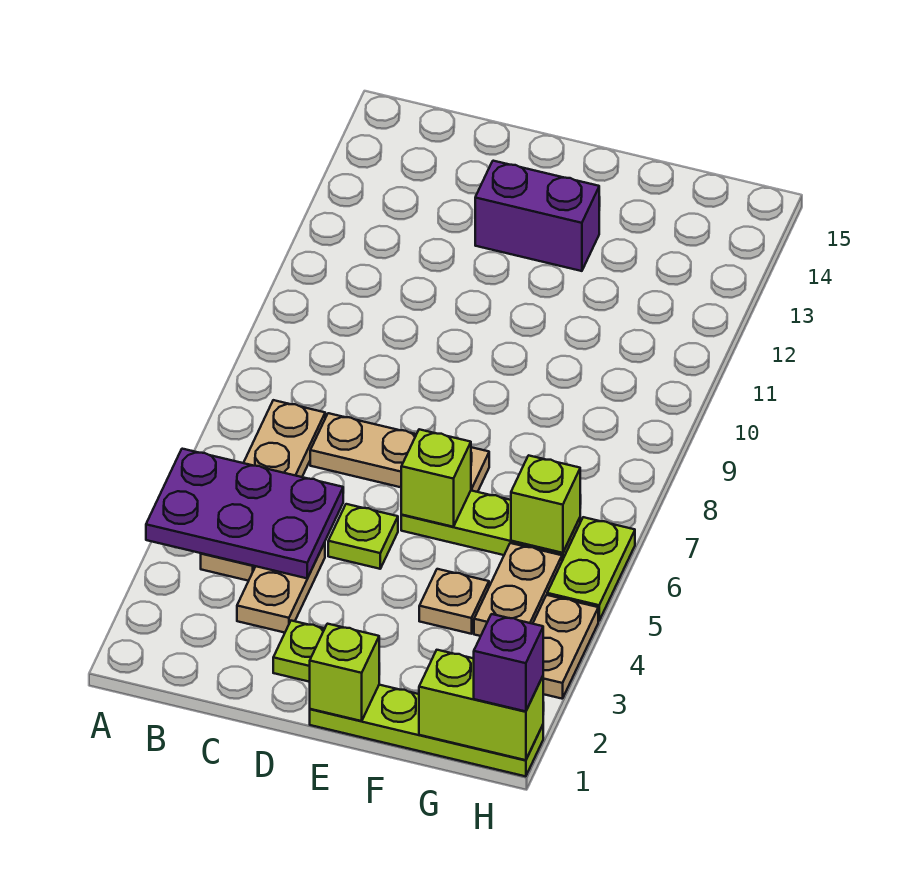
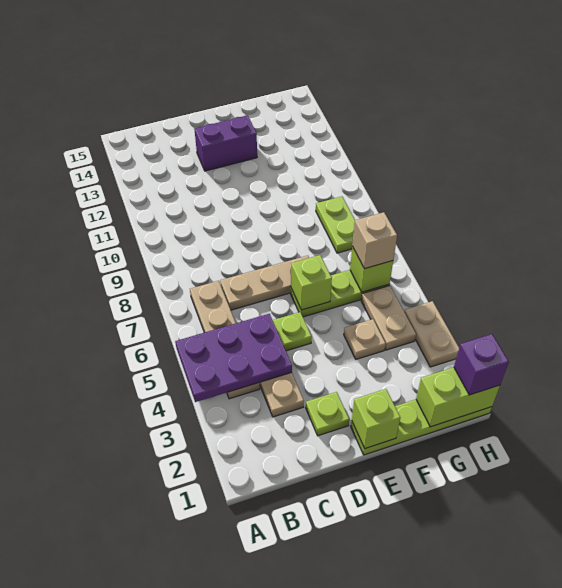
none -> tan brick G6 level 3
lime plate H5:H6 level 1 -> lime plate G8:G9 level 1

